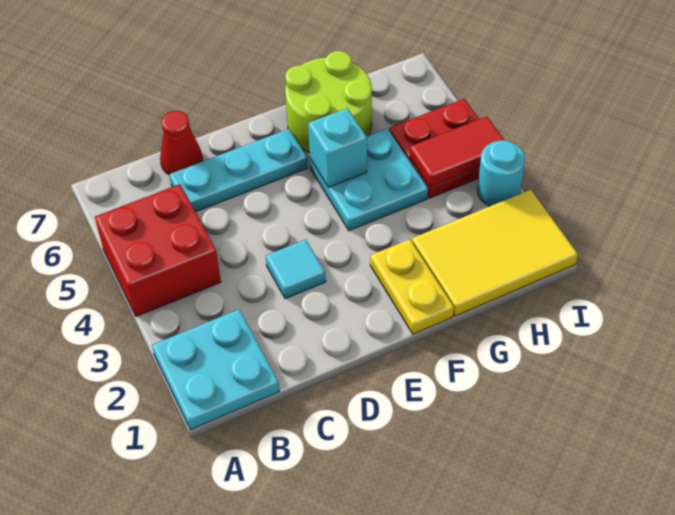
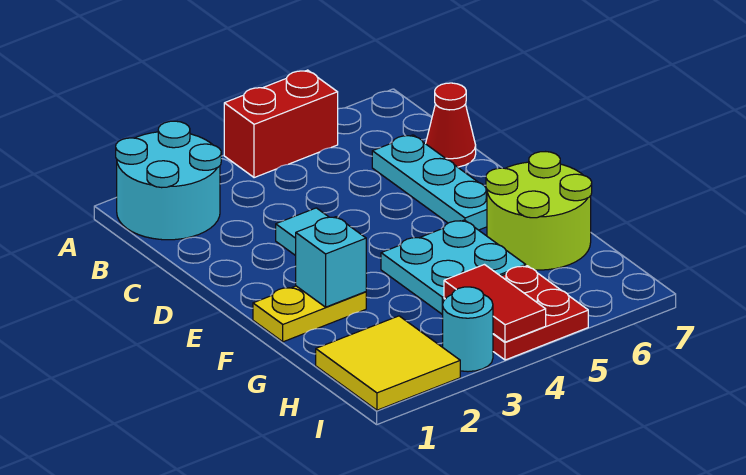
cyan plate A1:B2 level 1 -> cyan round brick A1:B2 level 1
red brick A4:B5 level 1 -> red brick A4:A5 level 1
cyan brick F5 level 2 -> cyan brick F2 level 2
yellow tile G1:I2 level 1 -> yellow tile H1:I2 level 1

